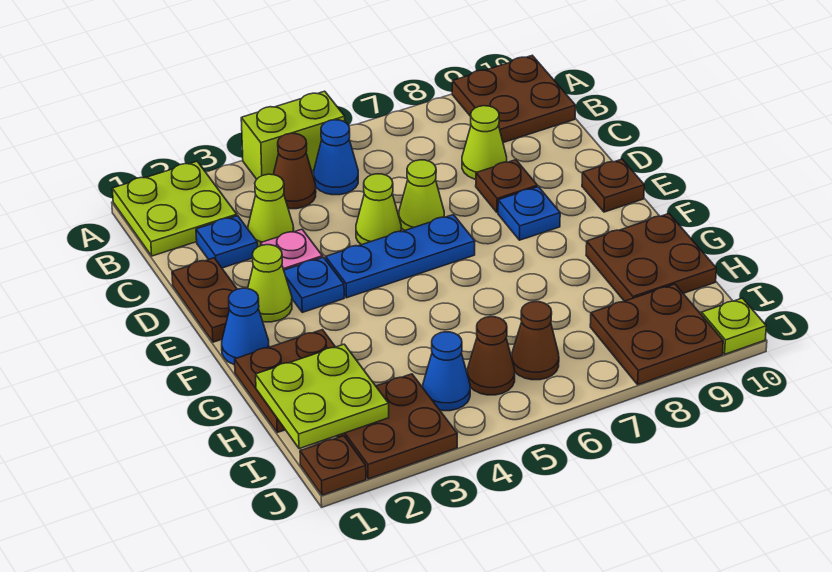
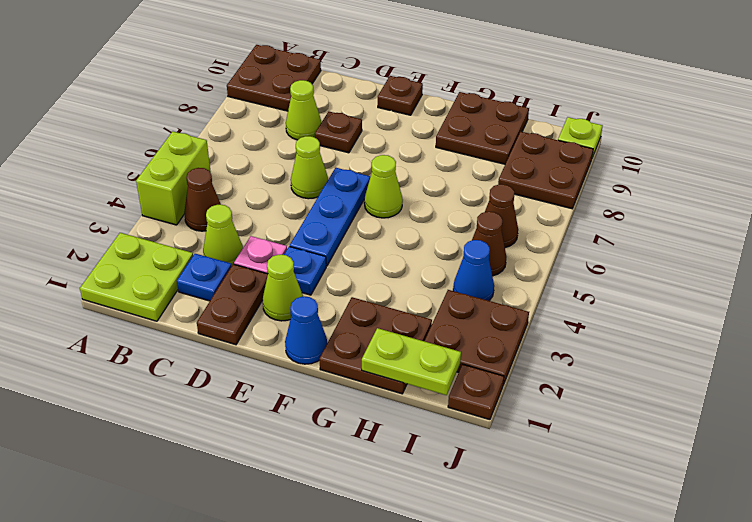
blue cone B5 level 1 -> none
brown plate D1:E1 level 1 -> brown plate D1:D2 level 1
lime cone D5 level 1 -> lime cone F6 level 1
blue plate E8 level 1 -> none
lime plate H1:I2 level 2 -> lime plate H1:I1 level 2

